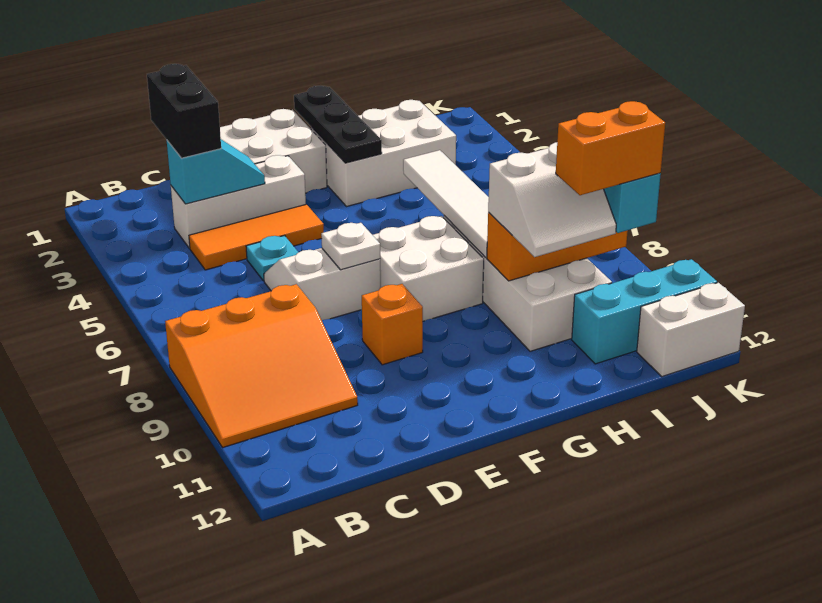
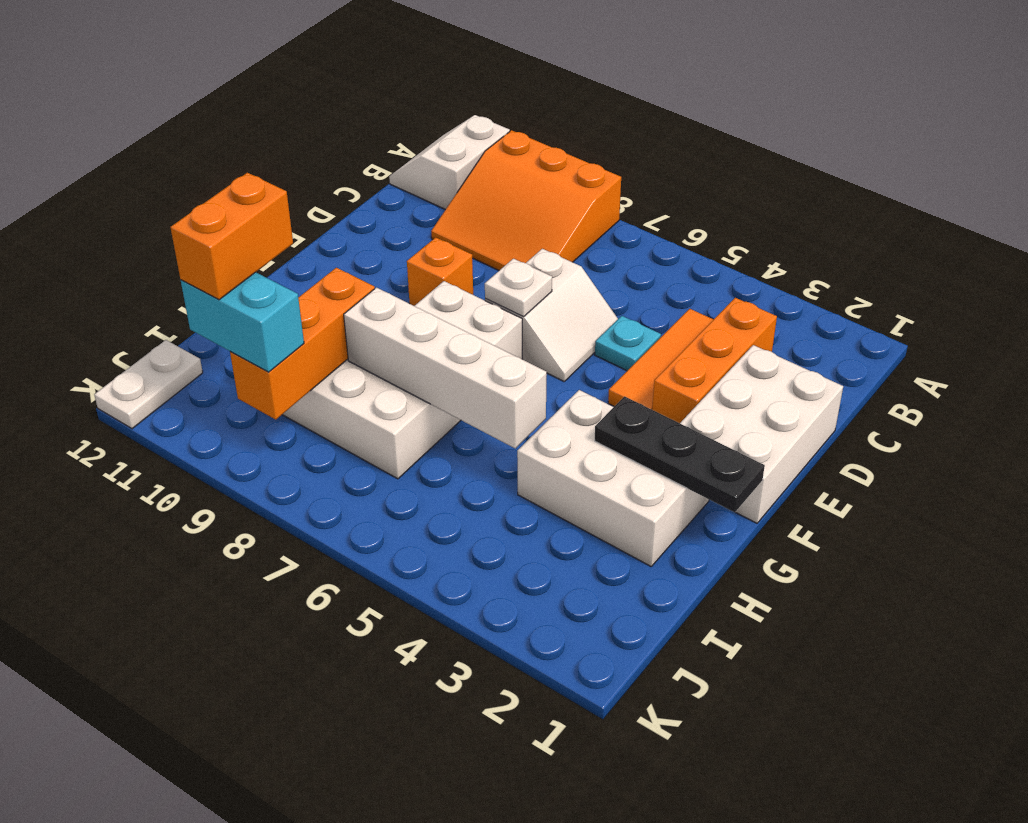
orange slope A8:C10 level 1 top 8 -> orange slope A8:C10 level 1 top A
black brick C2:C3 level 3 -> none
white brick C3:E3 level 1 -> orange brick C3:E3 level 1
cyan slope C3:D3 level 2 top C -> none
white brick G2:I3 level 1 -> white brick G2:H4 level 1
white tile H5:H8 level 2 -> white brick H5:H8 level 2
white slope H9:I10 level 3 top 9 -> white slope A11:B12 level 1 top 11
cyan brick I11:K11 level 1 -> none
white brick J12:K12 level 1 -> white plate J12:K12 level 1

